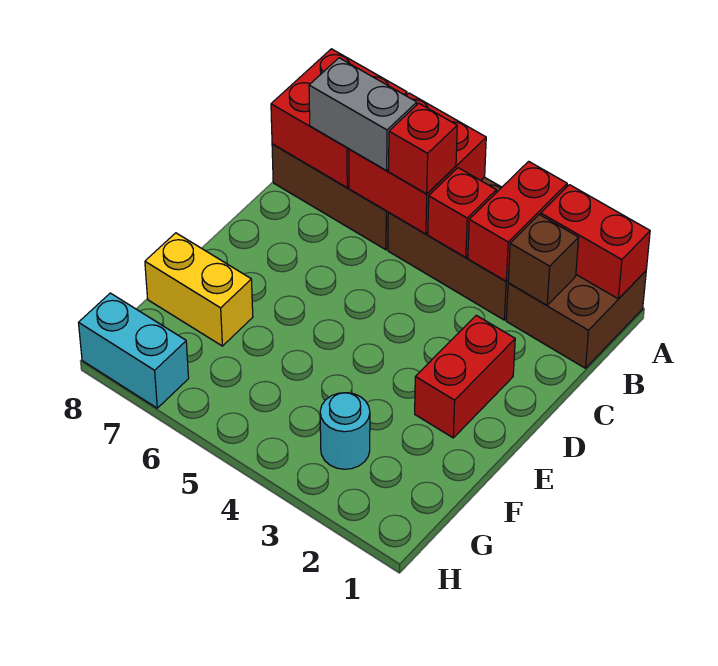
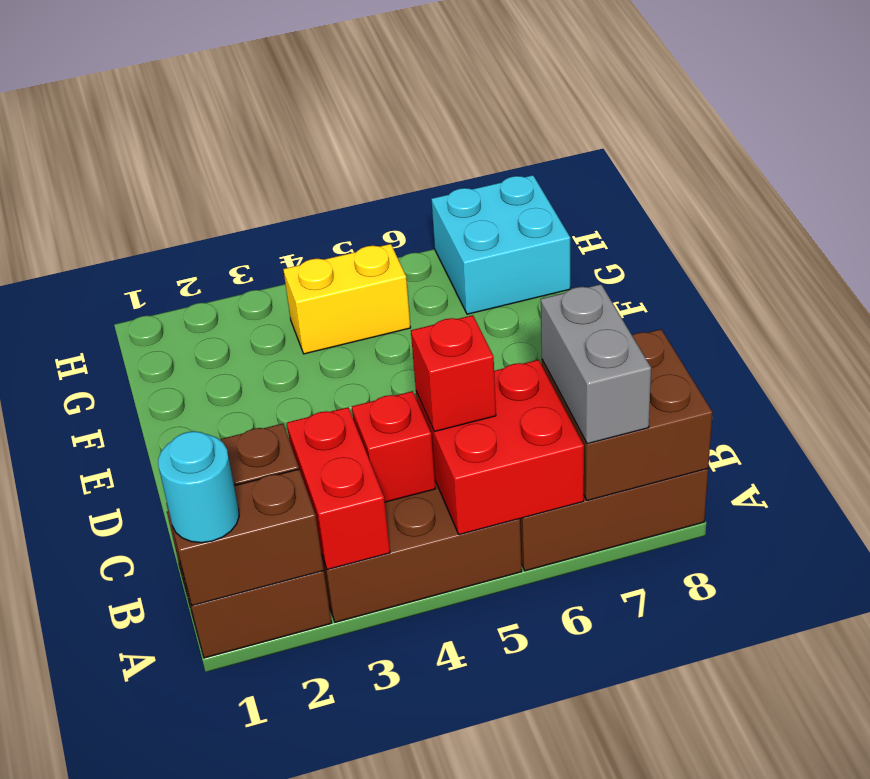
red brick A1:A2 level 2 -> brown brick A1:A2 level 2
red brick A7:B8 level 2 -> brown brick A7:B8 level 2
grey brick B6:B7 level 3 -> grey brick A7:B7 level 3
red brick D2:E2 level 1 -> none
yellow brick F7:F8 level 1 -> yellow brick G4:G5 level 1
cyan round brick G3 level 1 -> cyan round brick A1 level 3
cyan brick H7:H8 level 1 -> cyan brick G7:H8 level 1

